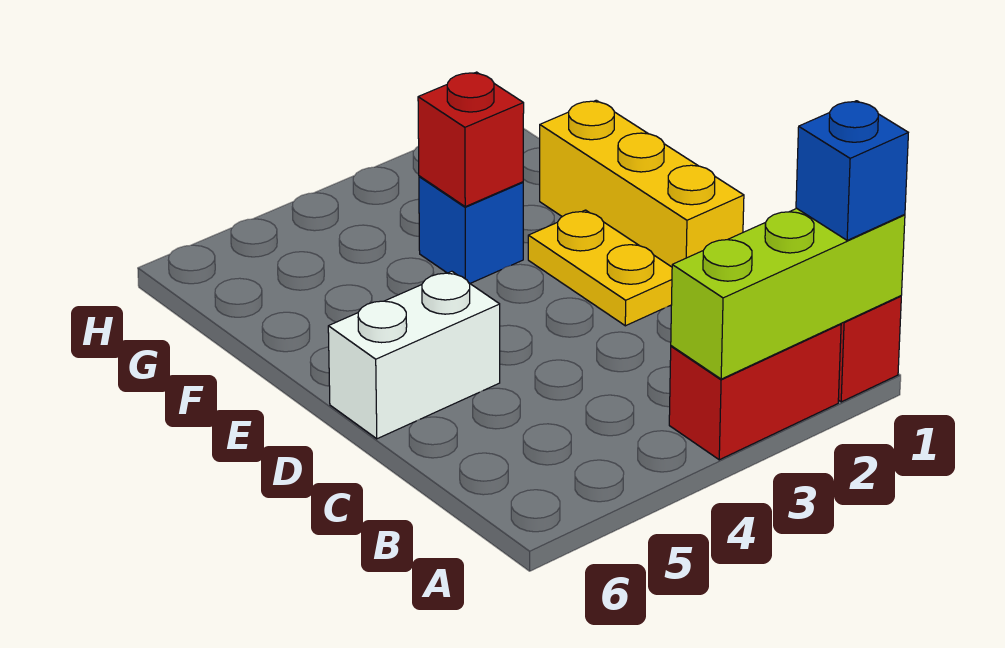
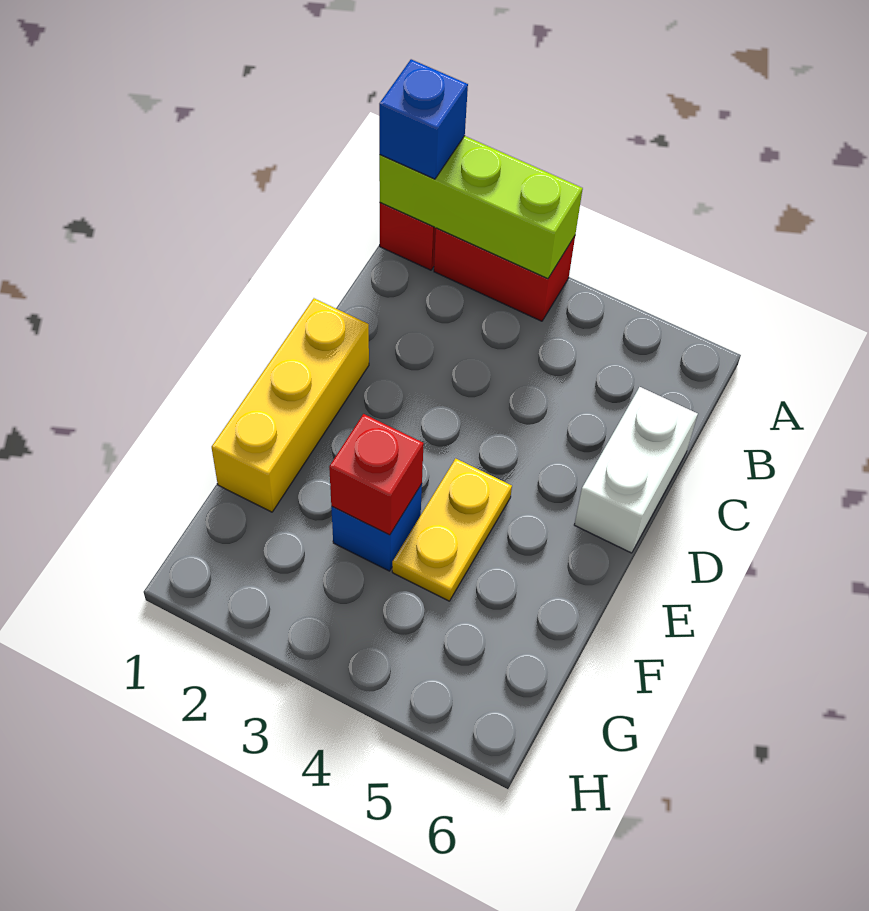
yellow plate D2:E2 level 1 -> yellow plate E4:F4 level 1
white brick D5:D6 level 1 -> white brick C6:D6 level 1

